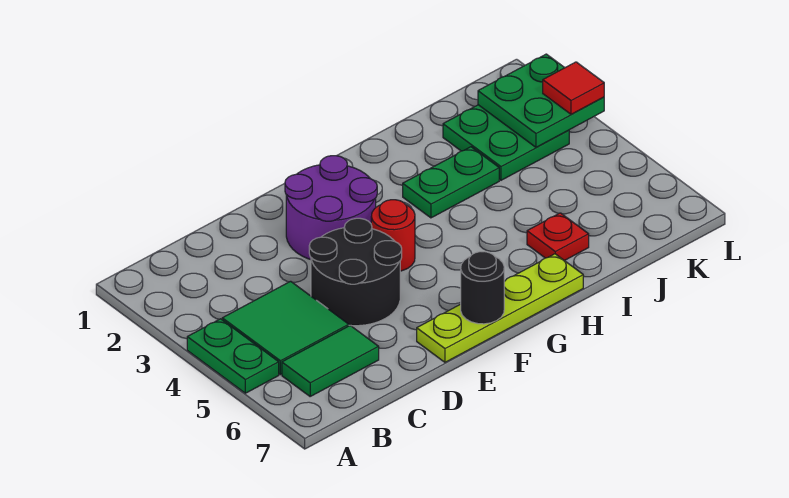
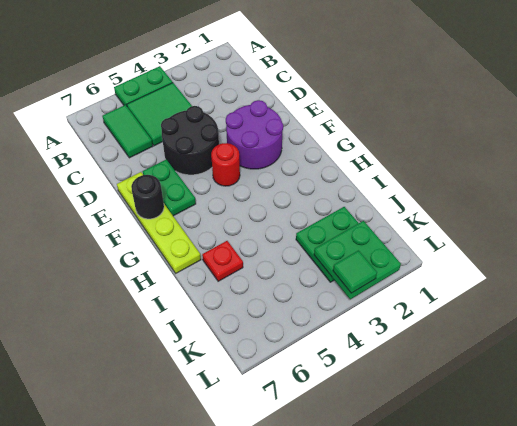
green plate H3:I3 level 1 -> green plate E6:F6 level 1
red tile L3 level 3 -> green tile L3 level 3

